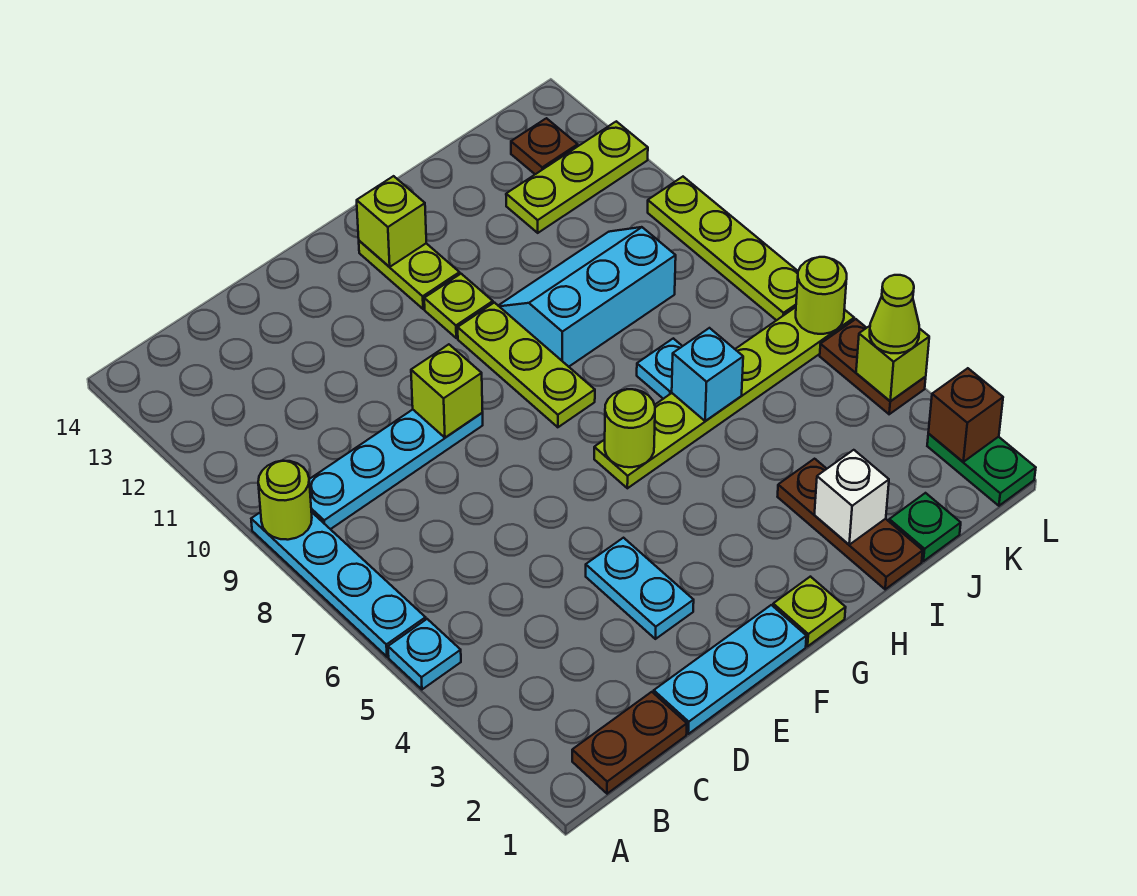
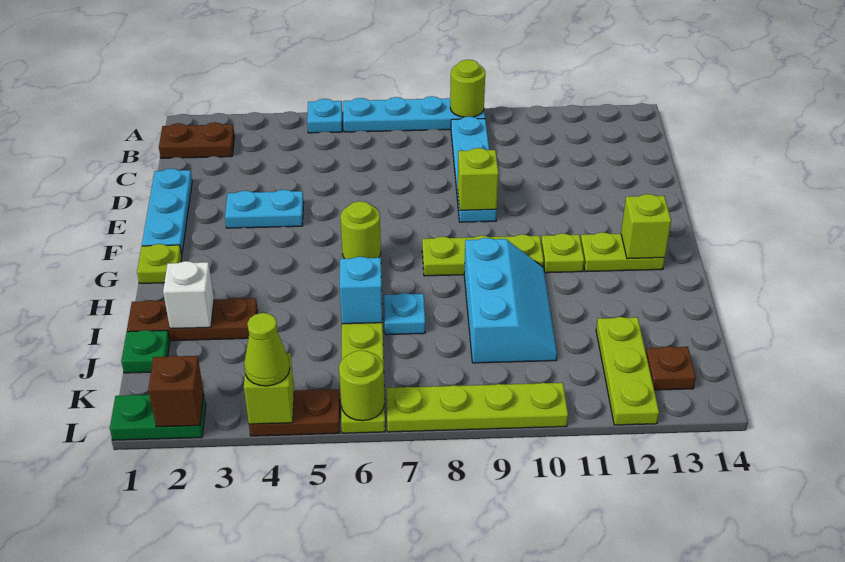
brown plate B1:C1 level 1 -> brown plate B1:B2 level 1

